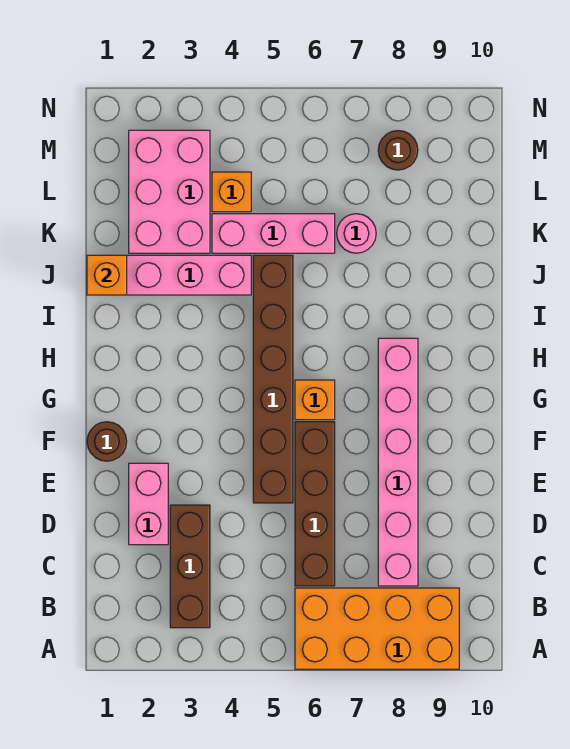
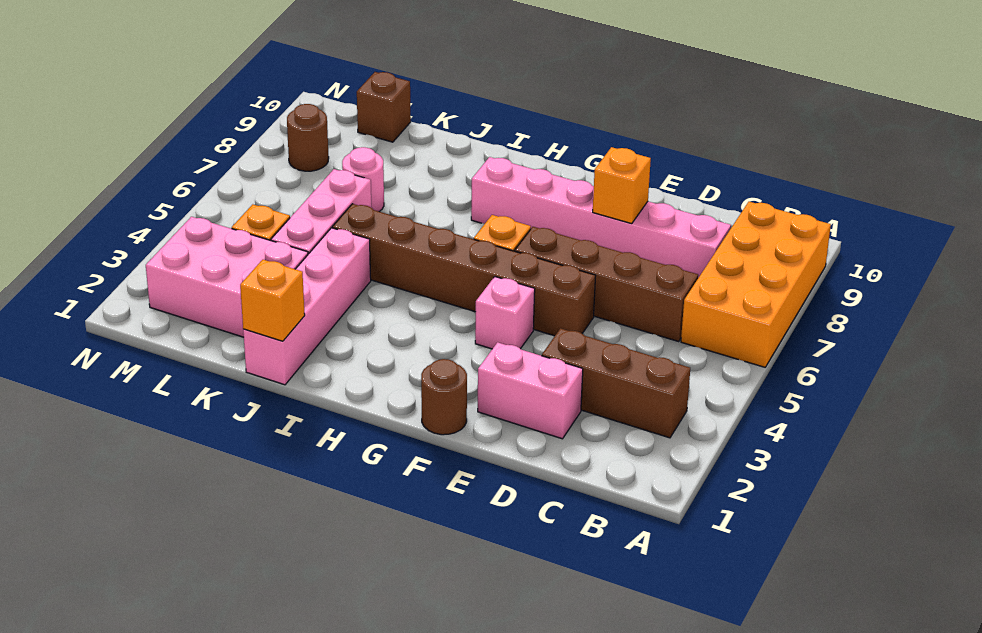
none -> orange brick E8 level 2
none -> pink brick F4 level 1
none -> brown brick L10 level 1

